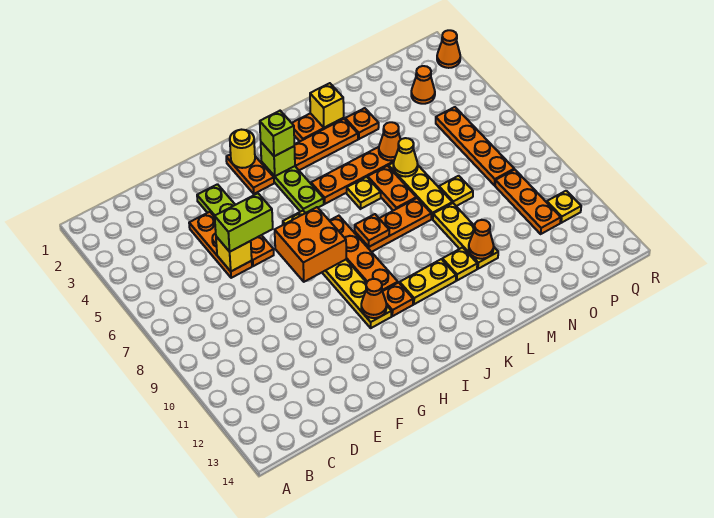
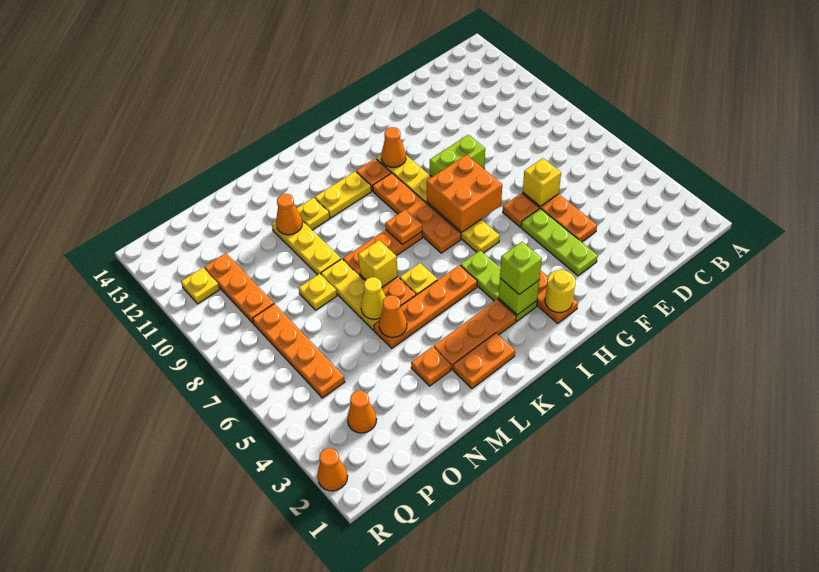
lime brick E6:F6 level 3 -> lime brick F9:G9 level 1
yellow brick L2 level 2 -> yellow brick L7 level 2

